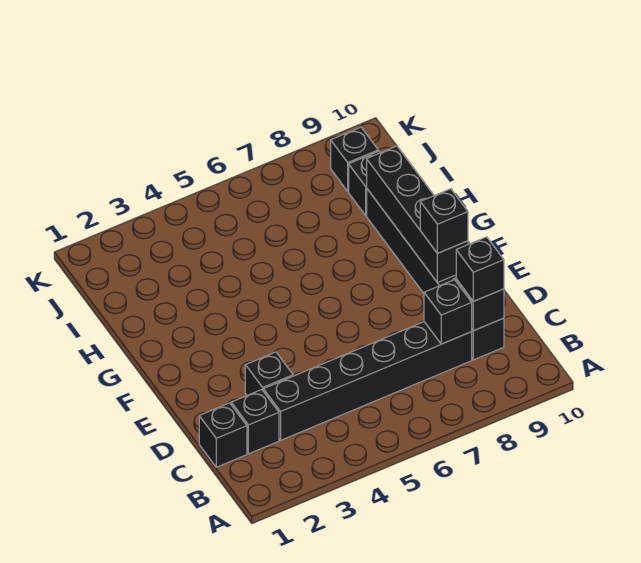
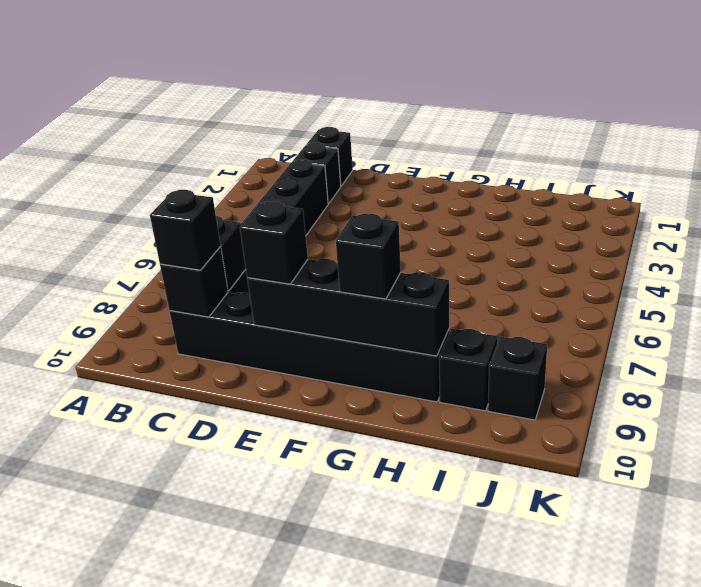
black brick D3 level 1 -> black brick G9 level 3

